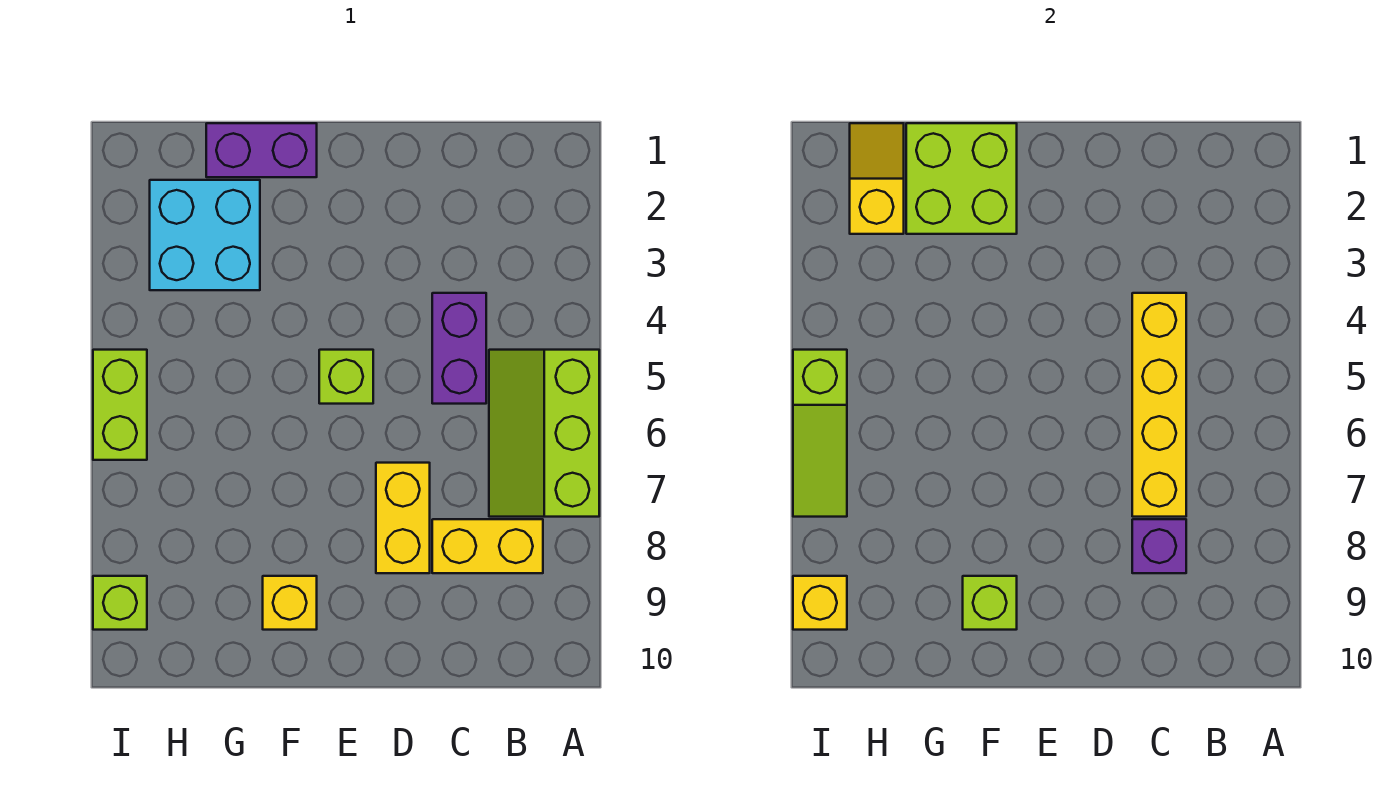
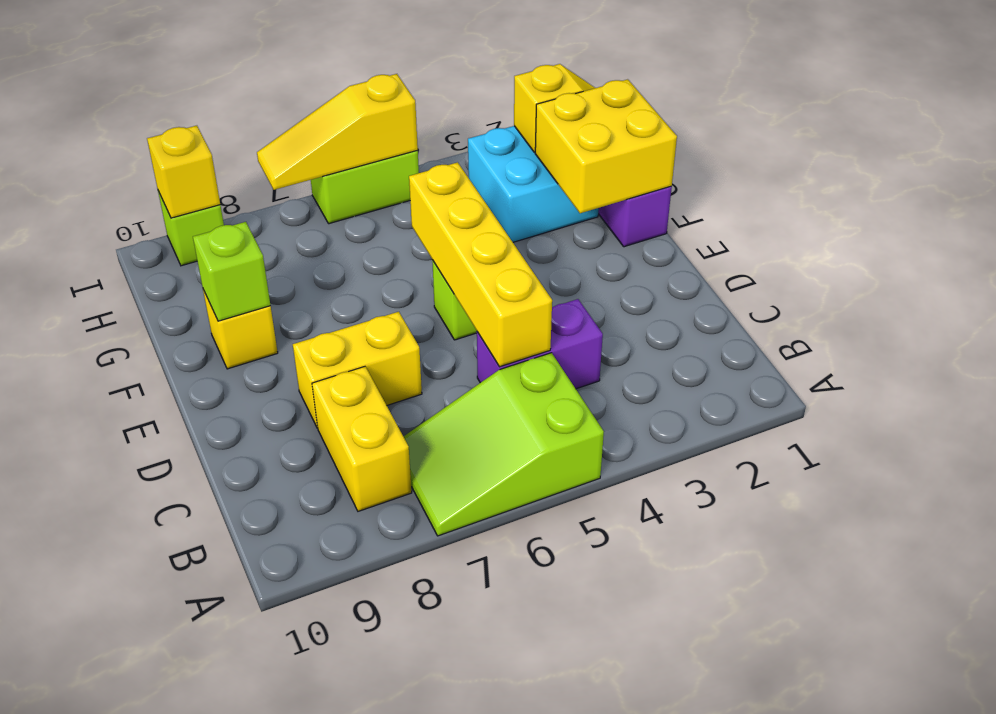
lime slope A5:B7 level 1 top A -> lime slope A5:B7 level 1 top 5
yellow brick C4:C7 level 2 -> yellow brick C5:F5 level 2
purple brick C8 level 2 -> none
lime brick F1:G2 level 2 -> yellow brick F1:G2 level 2
lime slope I5:I7 level 2 top 5 -> yellow slope I5:I7 level 2 top 5

